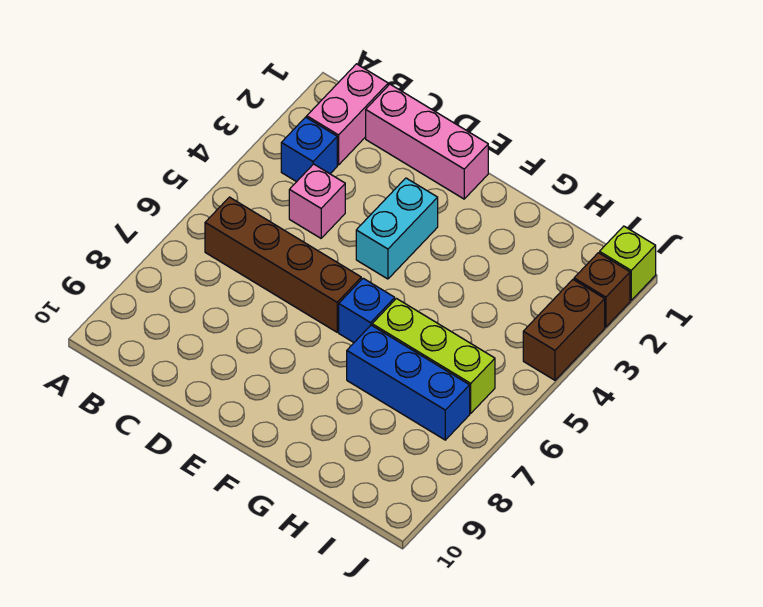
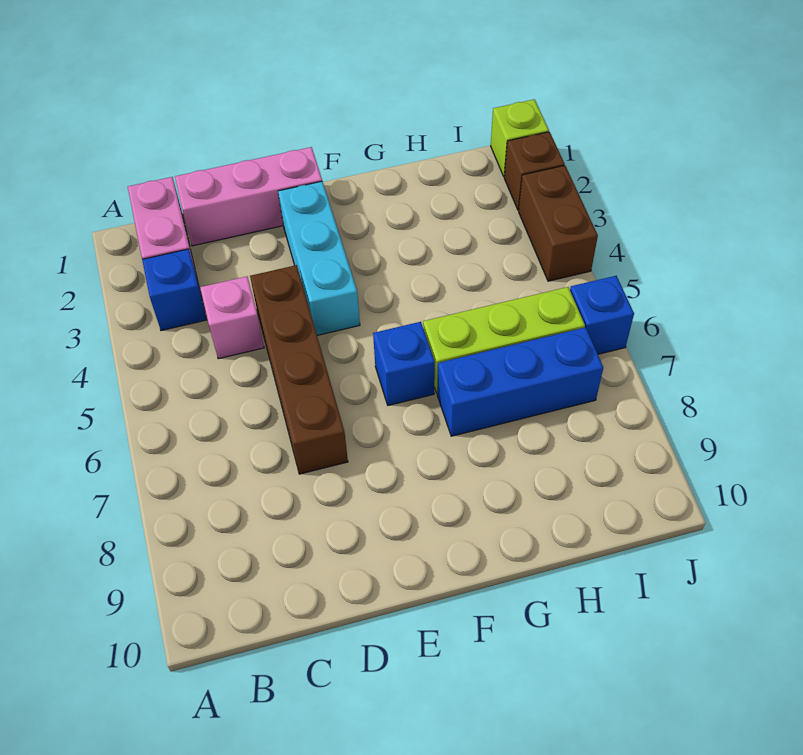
brown brick B6:E6 level 1 -> brown brick D4:D7 level 1
cyan brick E3:E4 level 1 -> cyan brick E2:E4 level 1
none -> blue brick J6 level 1

